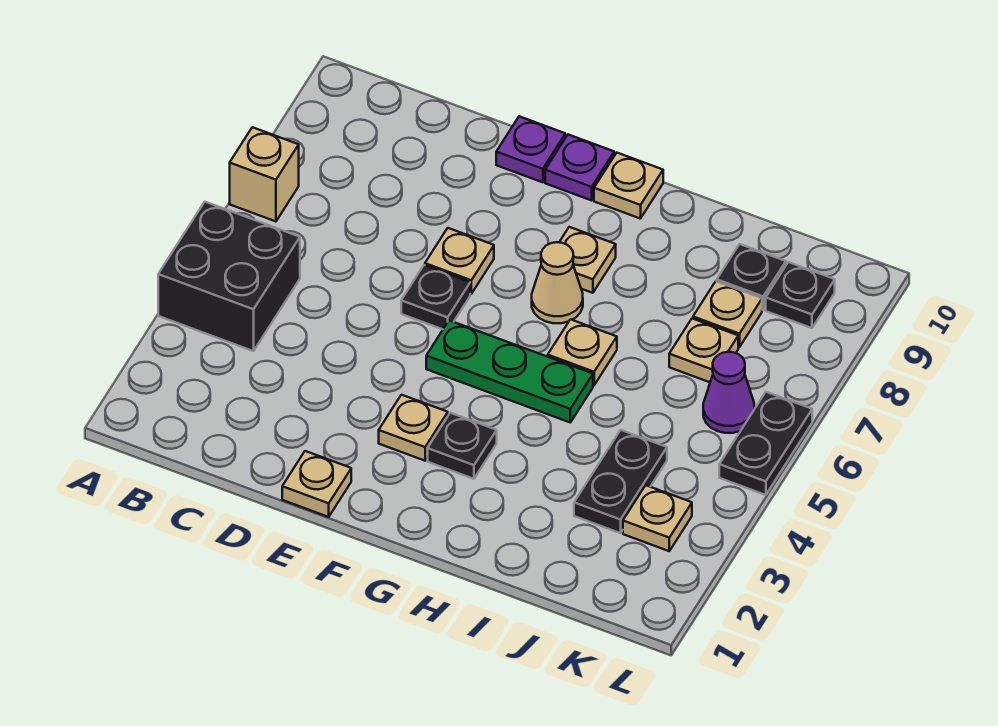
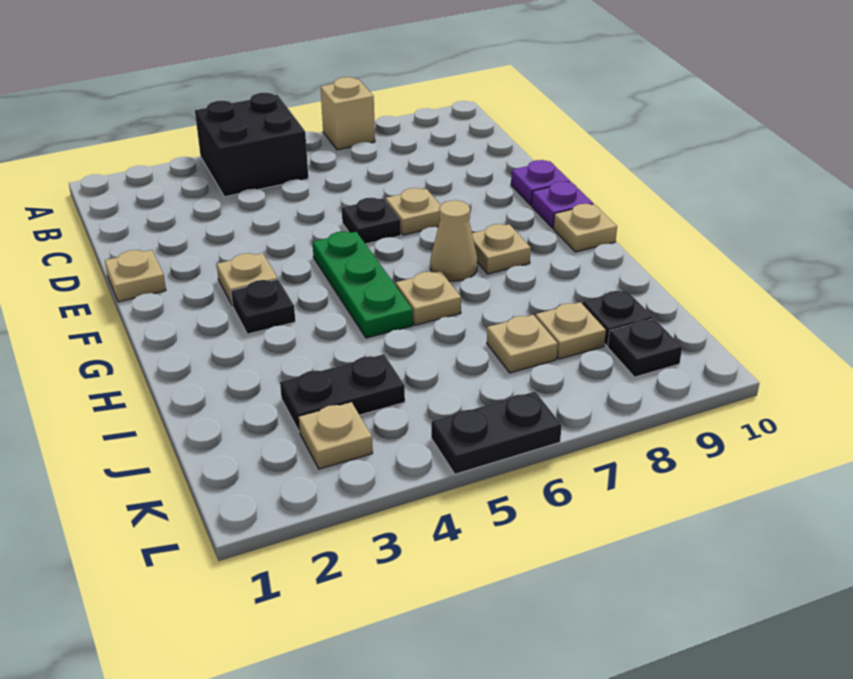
purple cone K6 level 1 -> none

